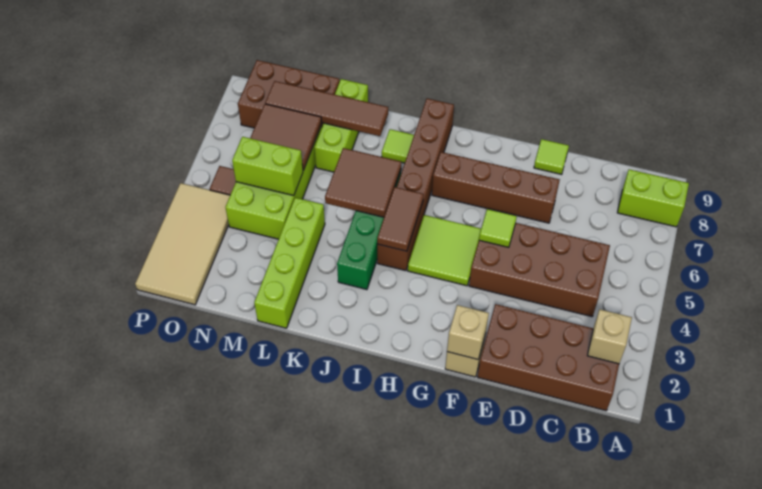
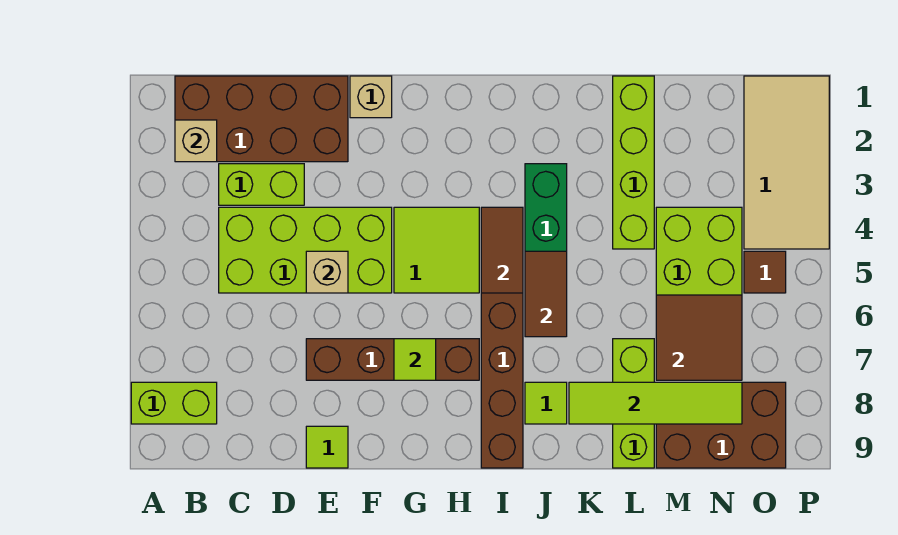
brown brick C4:F5 level 1 -> lime brick C4:F5 level 1
tan brick F1 level 2 -> tan brick E5 level 2
lime tile F5 level 2 -> lime tile G7 level 2
brown tile J5:K6 level 2 -> brown tile J5:J6 level 2
brown tile K8:N8 level 2 -> lime tile K8:N8 level 2
lime brick M5:N5 level 2 -> lime brick C3:D3 level 1

